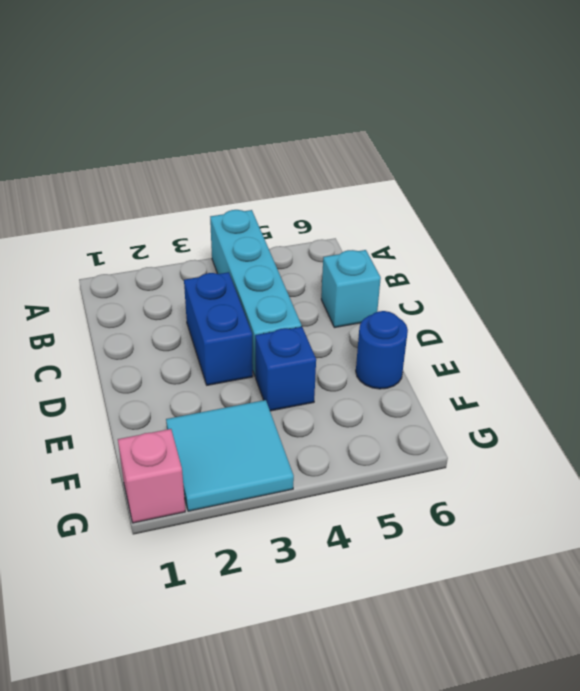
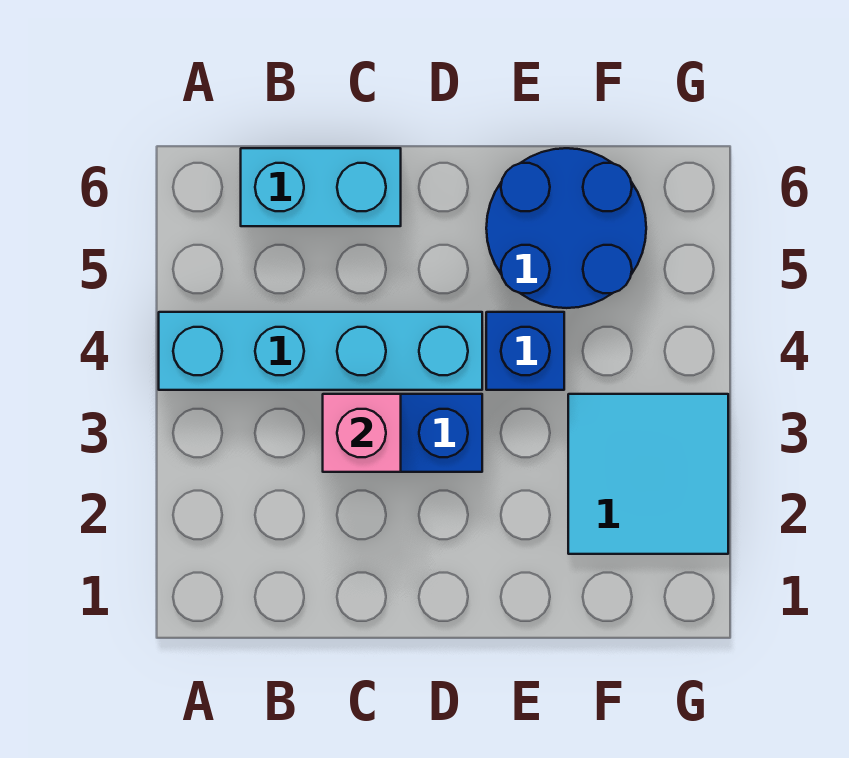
cyan brick C6 level 1 -> cyan brick B6:C6 level 1
blue round brick E6 level 1 -> blue round brick E5:F6 level 1
pink brick G1 level 1 -> pink brick C3 level 2

